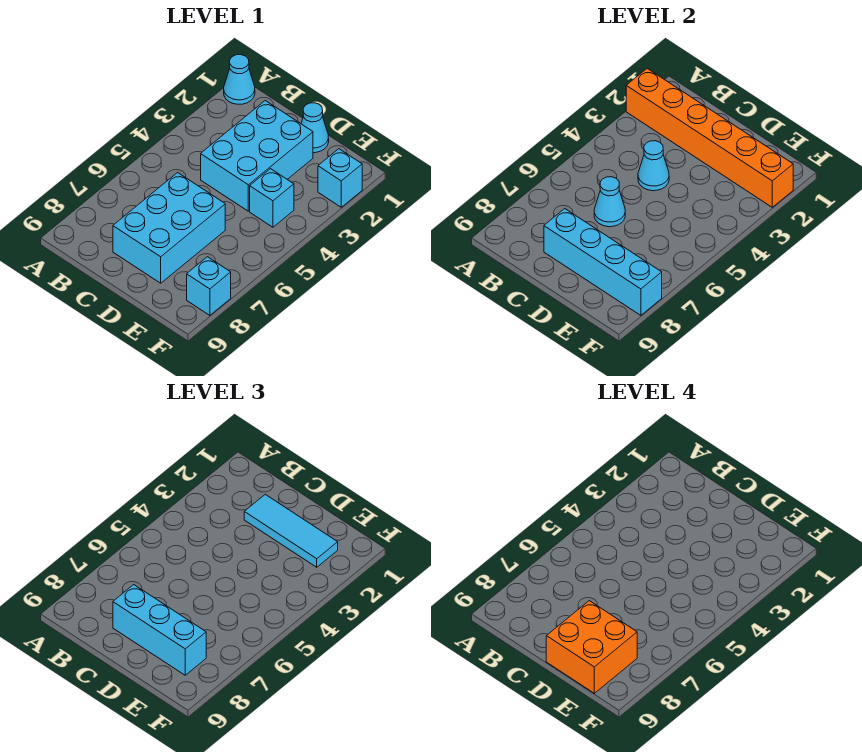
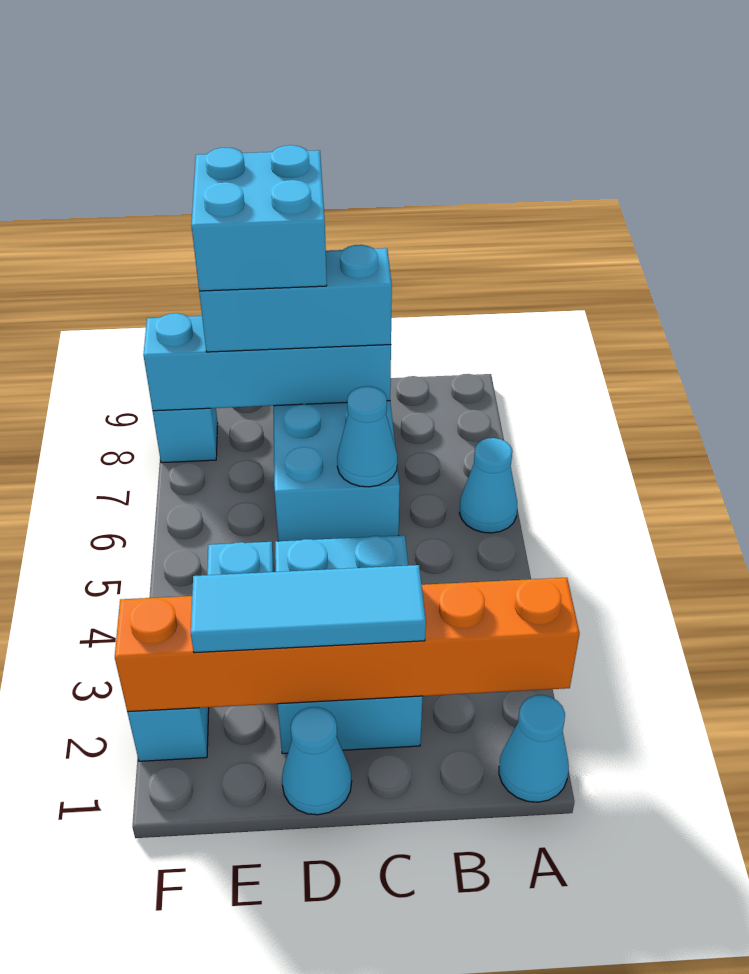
cyan cone C4 level 2 -> cyan cone A6 level 1
orange brick D8:E9 level 4 -> cyan brick D8:E9 level 4

